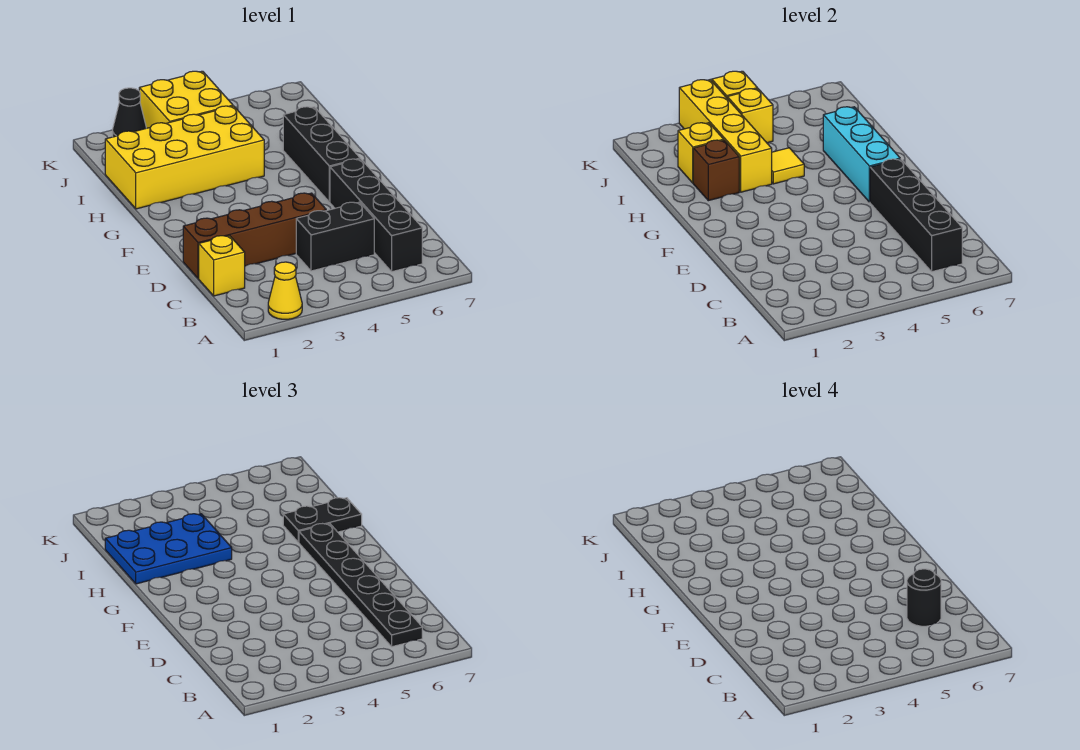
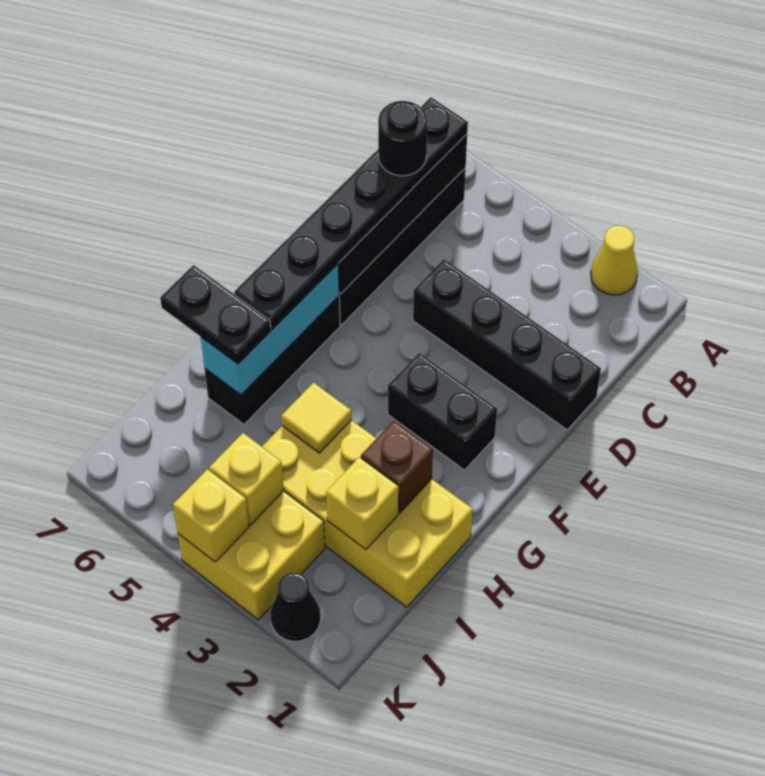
yellow brick C1 level 1 -> none
black brick C4:C5 level 1 -> black brick F2:F3 level 1
brown brick D1:D4 level 1 -> black brick D1:D4 level 1
blue plate H1:I3 level 3 -> none
yellow brick H3:K3 level 2 -> none

